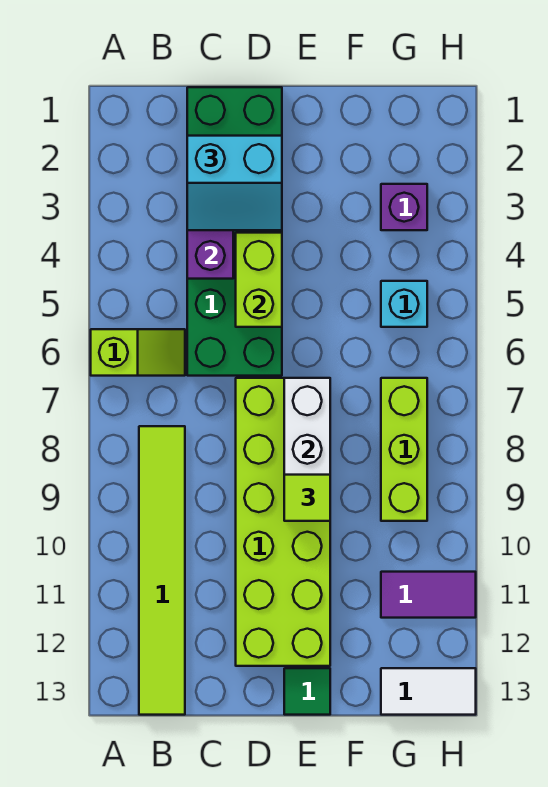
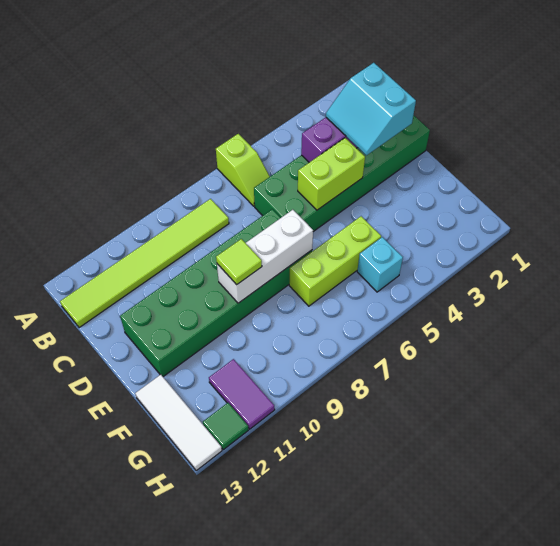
lime brick D7:E12 level 1 -> green brick D7:E12 level 1
green tile E13 level 1 -> green tile H12 level 1
purple brick G3 level 1 -> none
lime brick G7:G9 level 1 -> lime brick F5:F7 level 1
white tile G13:H13 level 1 -> white tile F13:H13 level 1

